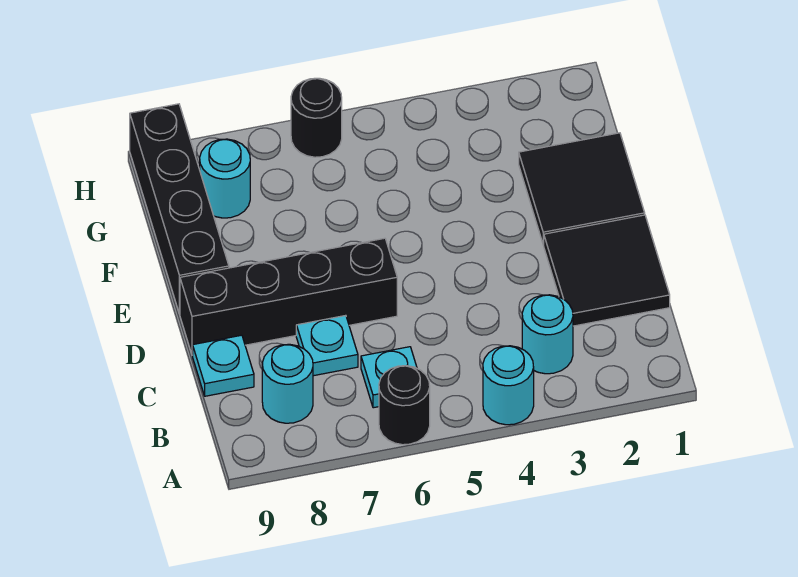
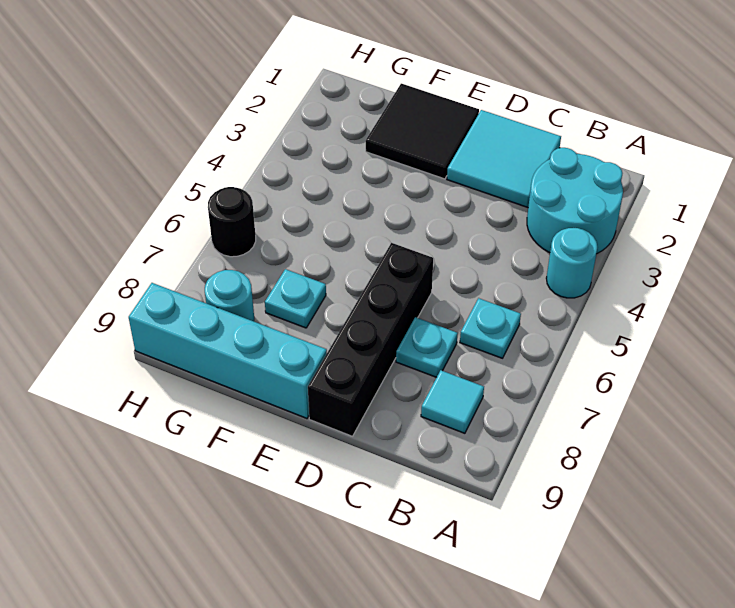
black round brick A6 level 1 -> none
cyan round brick B3 level 1 -> cyan round brick A2:B3 level 1
cyan round brick B8 level 1 -> cyan tile B8 level 1
black tile C1:D2 level 1 -> cyan tile C1:D2 level 1
cyan plate C9 level 1 -> cyan plate F7 level 1
black brick E9:H9 level 1 -> cyan brick E9:H9 level 1

